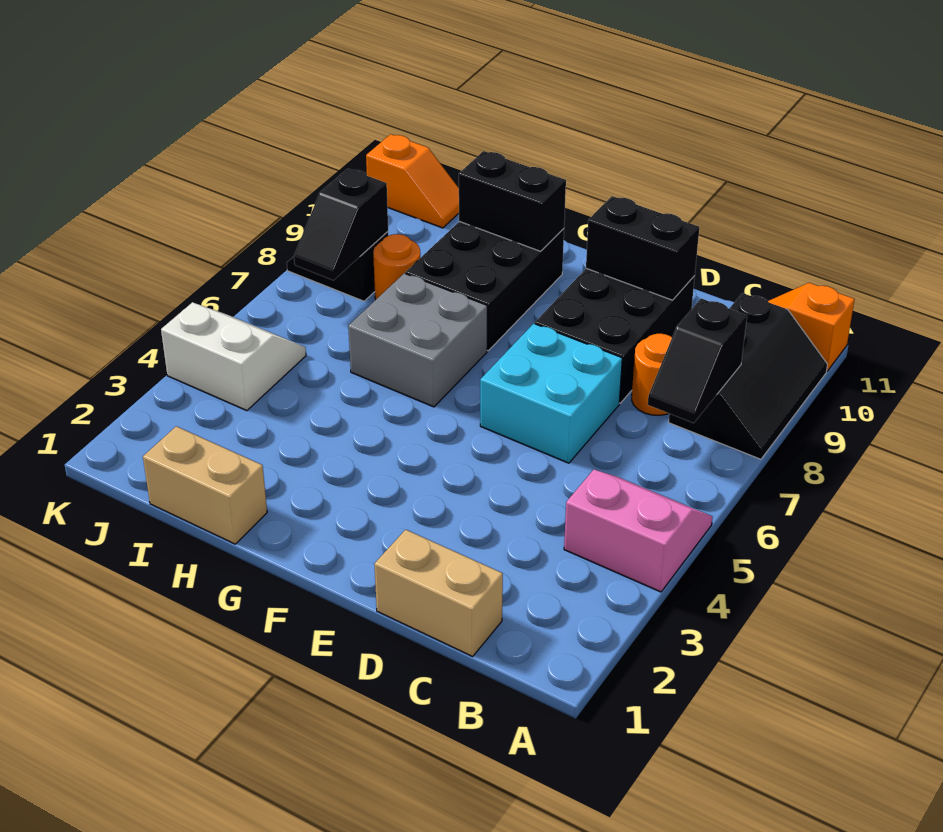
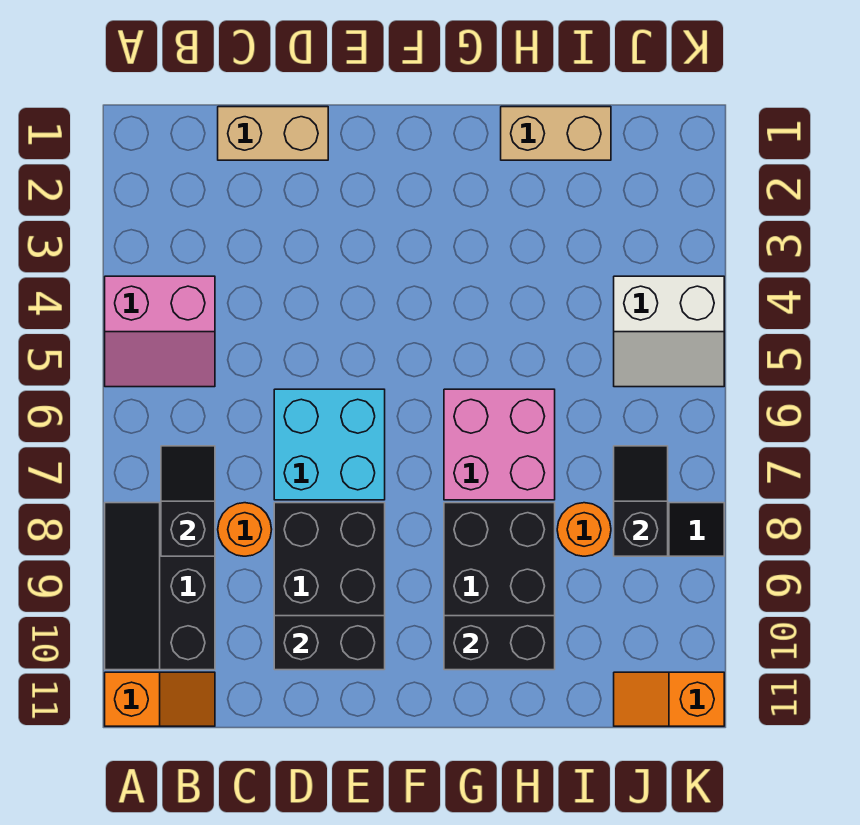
grey brick G6:H7 level 1 -> pink brick G6:H7 level 1

